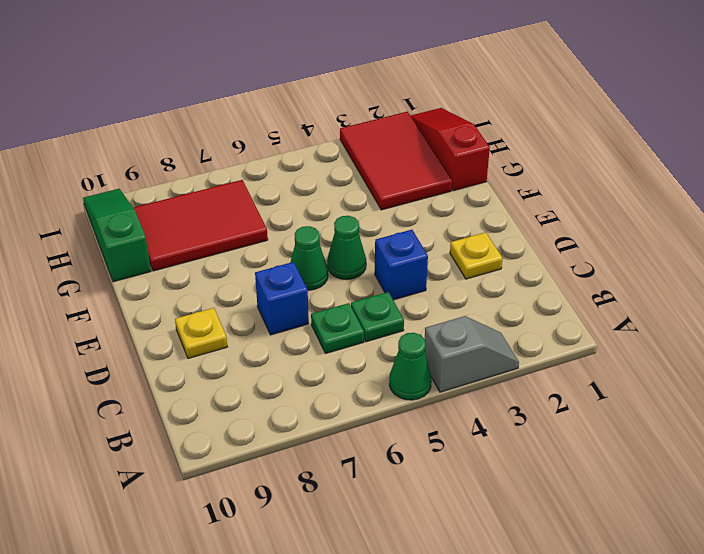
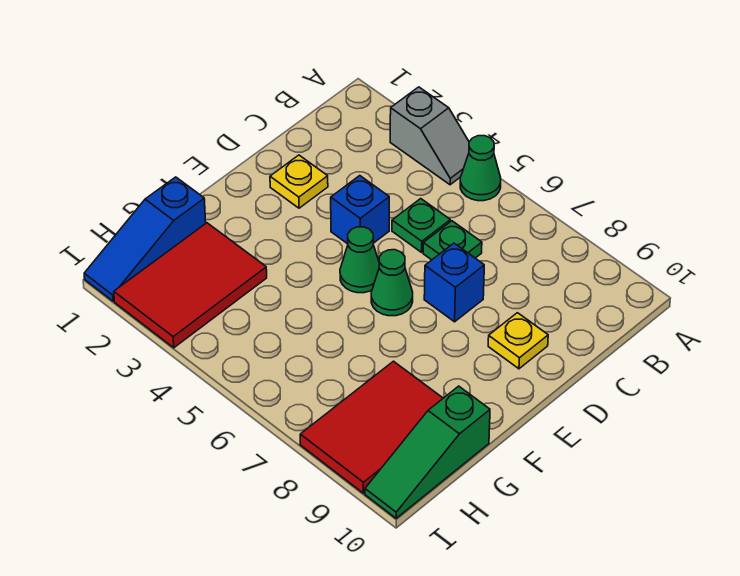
grey slope A3:A4 level 1 top 4 -> grey slope A3:A4 level 1 top 3
red slope G1:I1 level 1 top G -> blue slope G1:I1 level 1 top G
red tile G7:H9 level 1 -> red tile G8:I9 level 1

